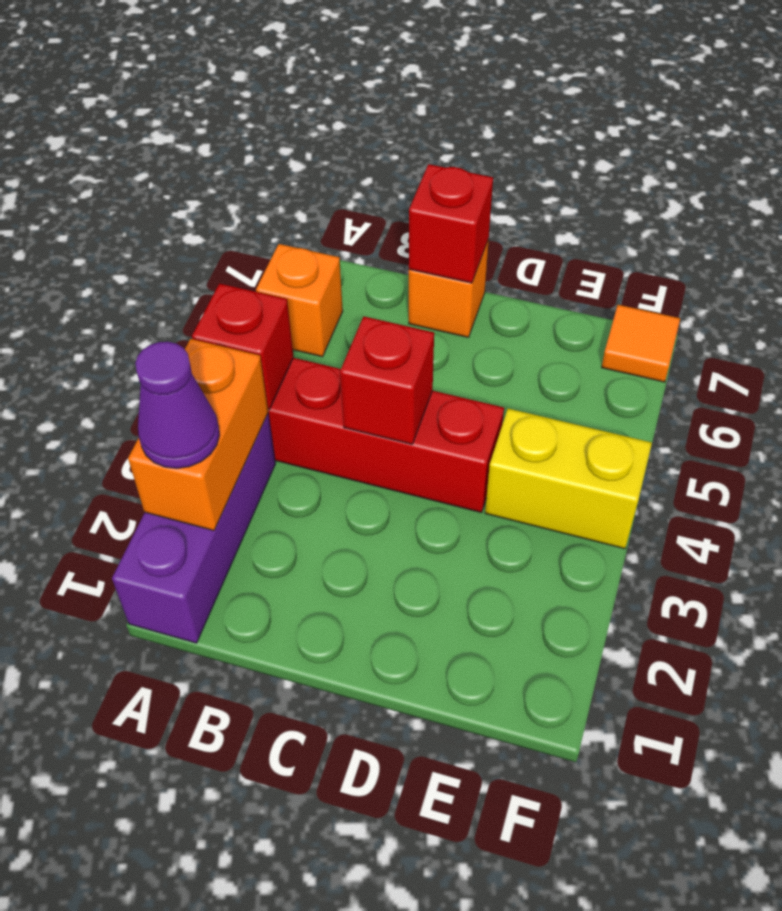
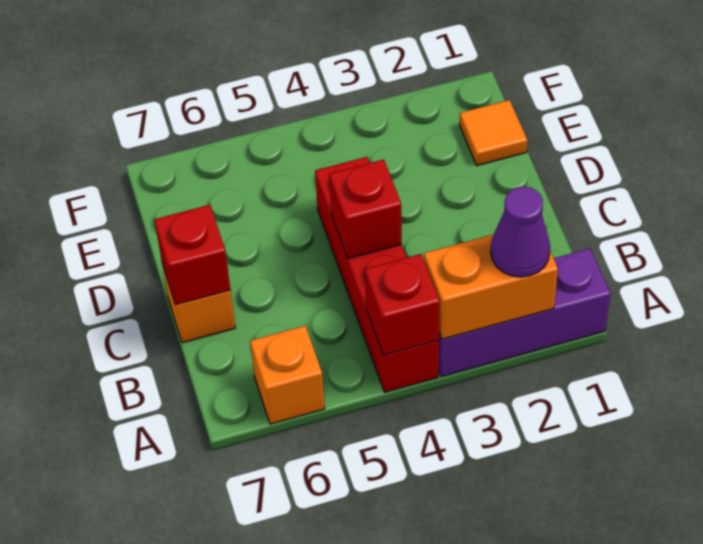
yellow brick E4:F4 level 1 -> none
orange tile F7 level 1 -> orange tile E1 level 1

